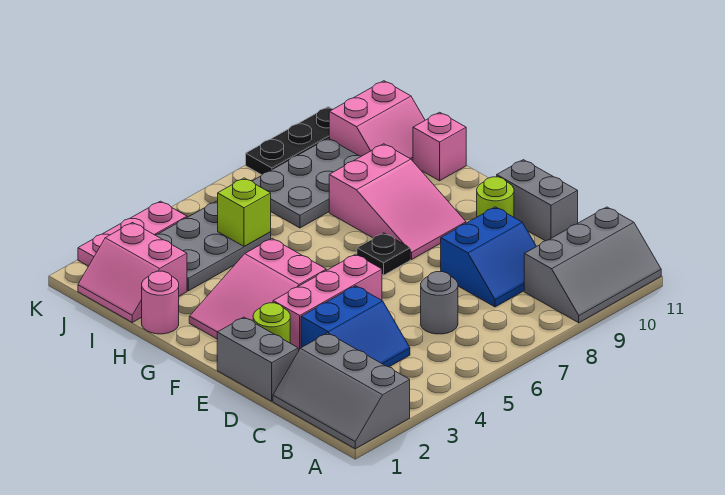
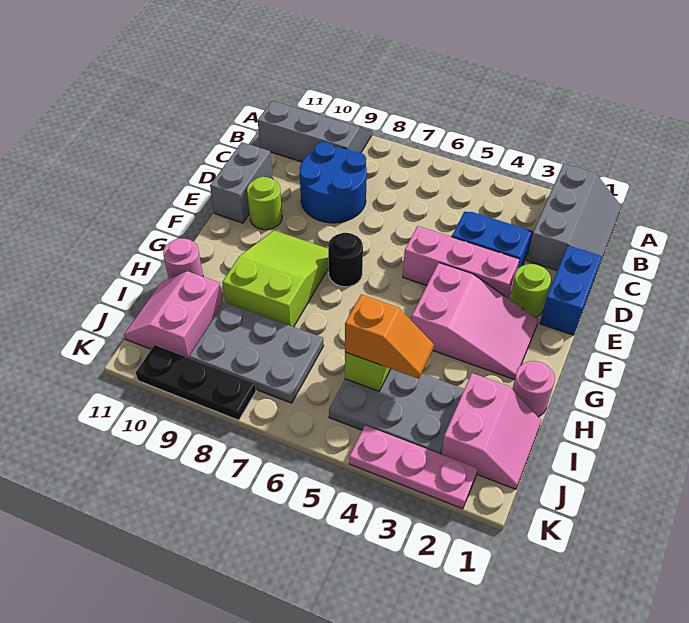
grey round brick C6 level 1 -> none
blue slope C8:D9 level 1 top D -> blue round brick C8:D9 level 1
grey brick D1:E1 level 1 -> blue brick D1:E1 level 1
black plate F7 level 1 -> black round brick F7 level 1
pink slope F8:H9 level 1 top H -> lime slope F8:H9 level 1 top H
pink brick H11 level 1 -> pink round brick H11 level 1
none -> orange slope I4:I5 level 3 top 5
pink slope I10:J11 level 1 top J -> pink slope I10:J11 level 1 top 10

